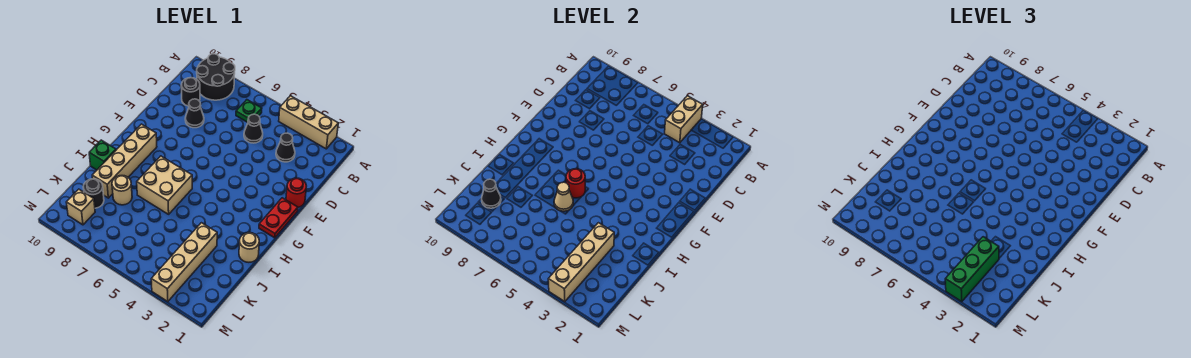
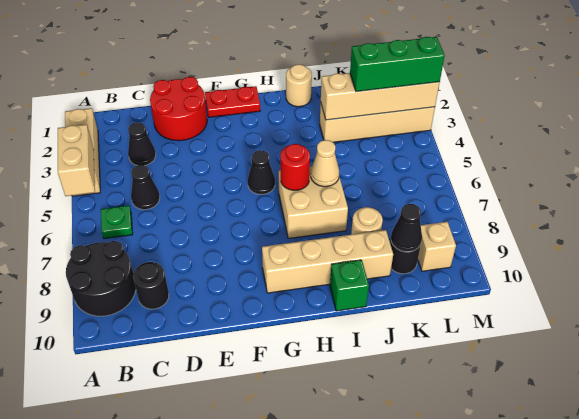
tan brick A4:B4 level 2 -> tan brick A4:A5 level 2
black cone D8 level 1 -> black cone G5 level 1
red round brick E1 level 1 -> red round brick D1:E2 level 1

